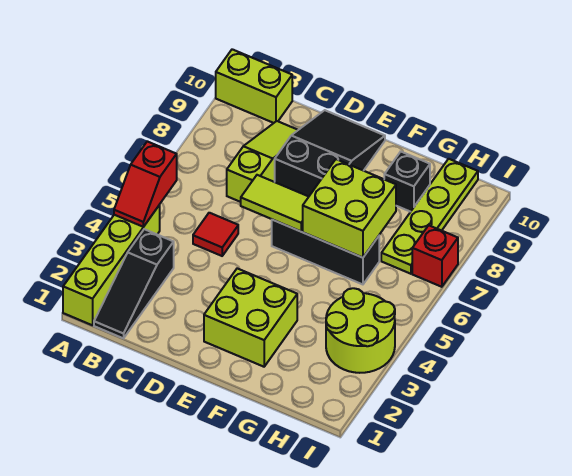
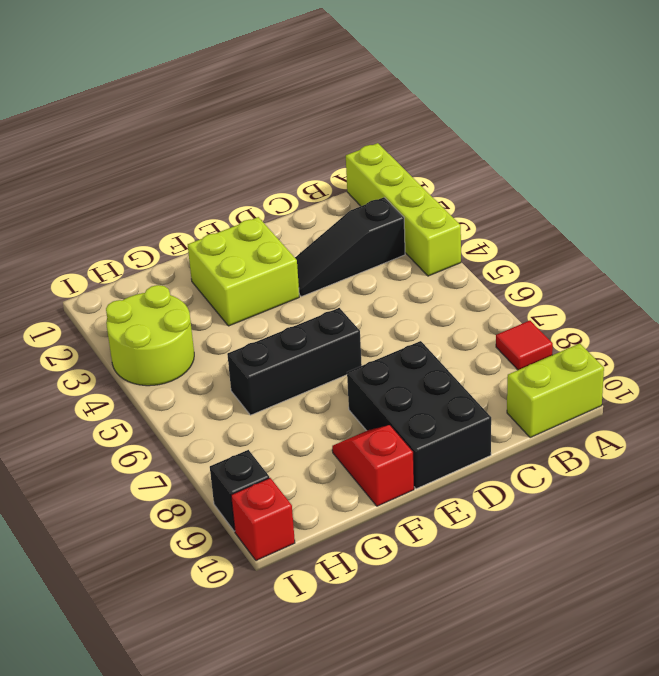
red slope A4:A5 level 2 top 5 -> red slope F9:F10 level 1 top 10
black slope B1:B3 level 1 top 3 -> black slope B3:D3 level 1 top B
red tile C5 level 1 -> red tile A8 level 1
lime slope C7:C9 level 1 top 7 -> none
lime tile D6:E6 level 2 -> none
black slope D8:E10 level 1 top 8 -> black brick D8:E10 level 1
lime brick F6:G7 level 2 -> none
black brick G9 level 1 -> black brick I9 level 1
lime plate H7:H10 level 1 -> none
red brick I7 level 1 -> red brick I10 level 1

